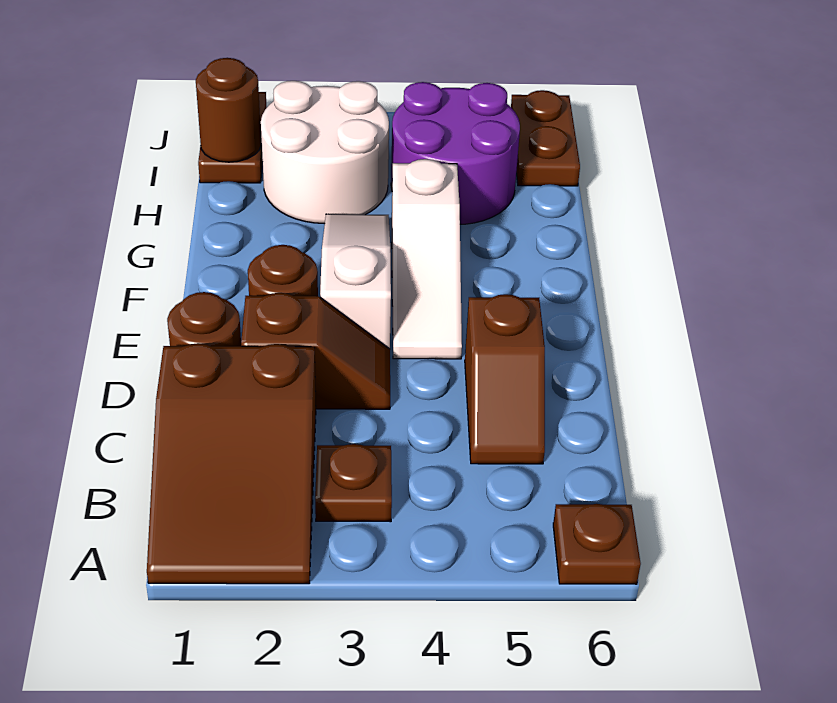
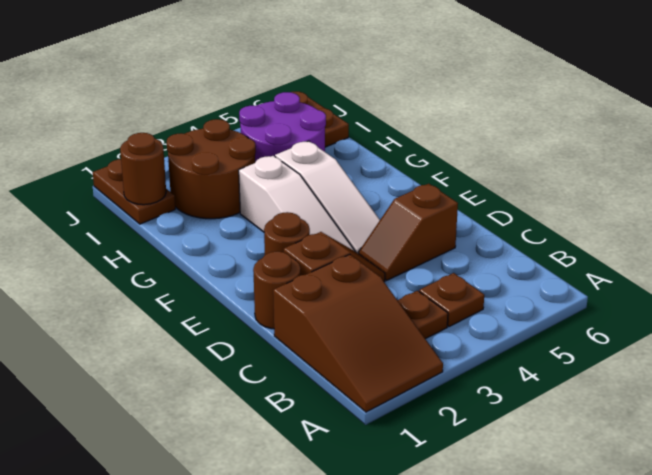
brown plate A6 level 1 -> brown plate B4 level 1
brown slope C5:D5 level 1 top D -> brown slope D4:D5 level 1 top 5
white slope E3:G3 level 1 top E -> white slope E3:G3 level 1 top G
white round brick H2:I3 level 1 -> brown round brick H2:I3 level 1

